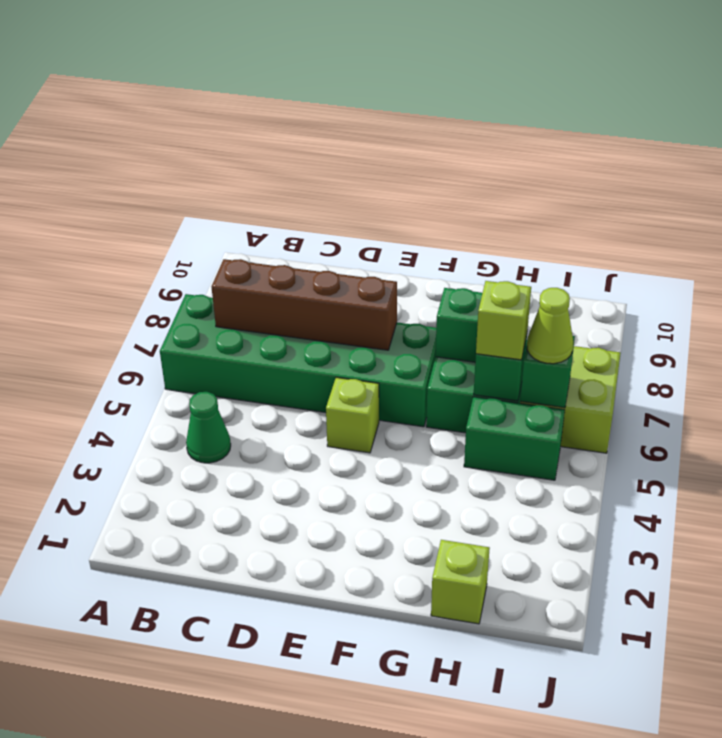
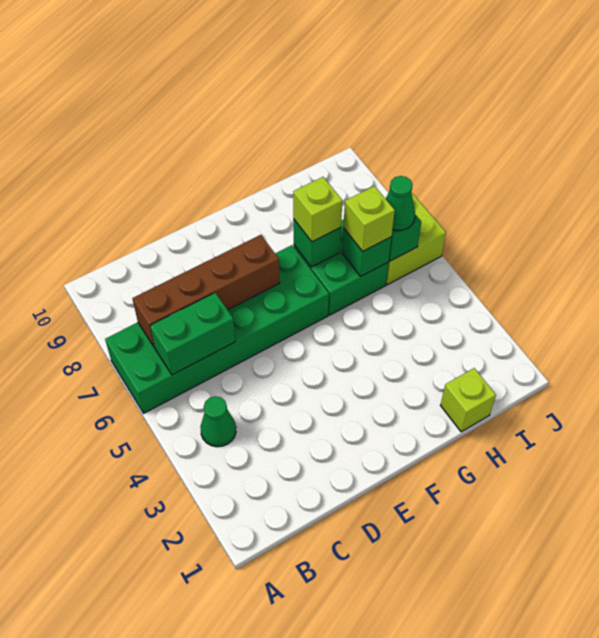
lime brick E5 level 1 -> lime brick G7 level 3
green brick H5:I5 level 1 -> green brick B6:C6 level 2
lime cone I6 level 3 -> green cone I6 level 3

